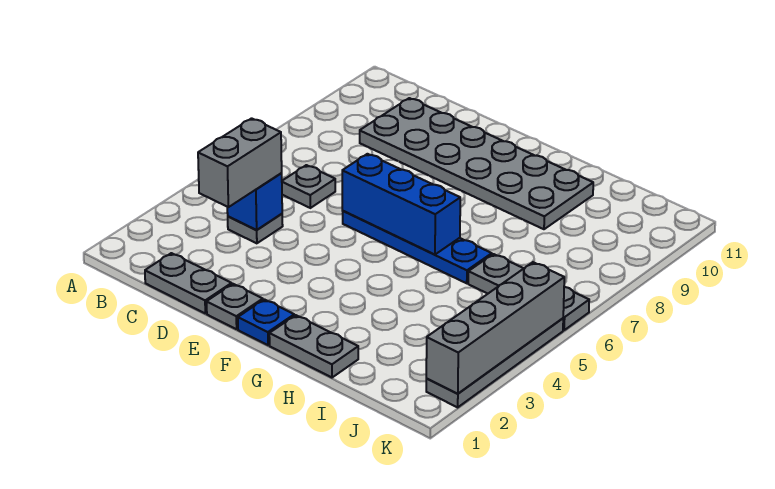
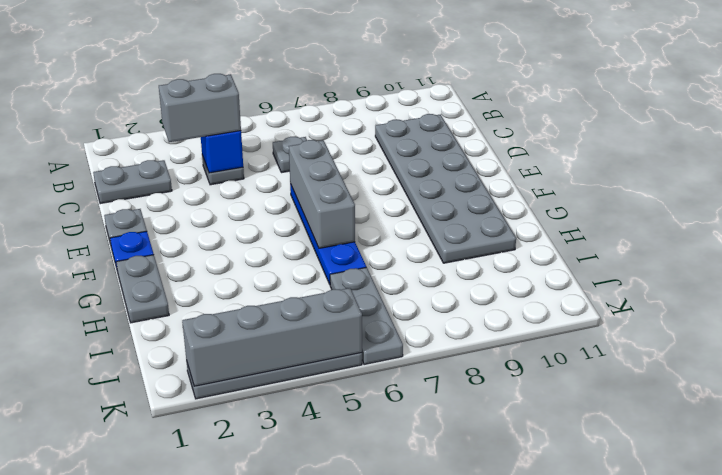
grey plate C1:D1 level 1 -> grey plate C1:C2 level 1
blue brick E6:G6 level 2 -> grey brick E6:G6 level 2

